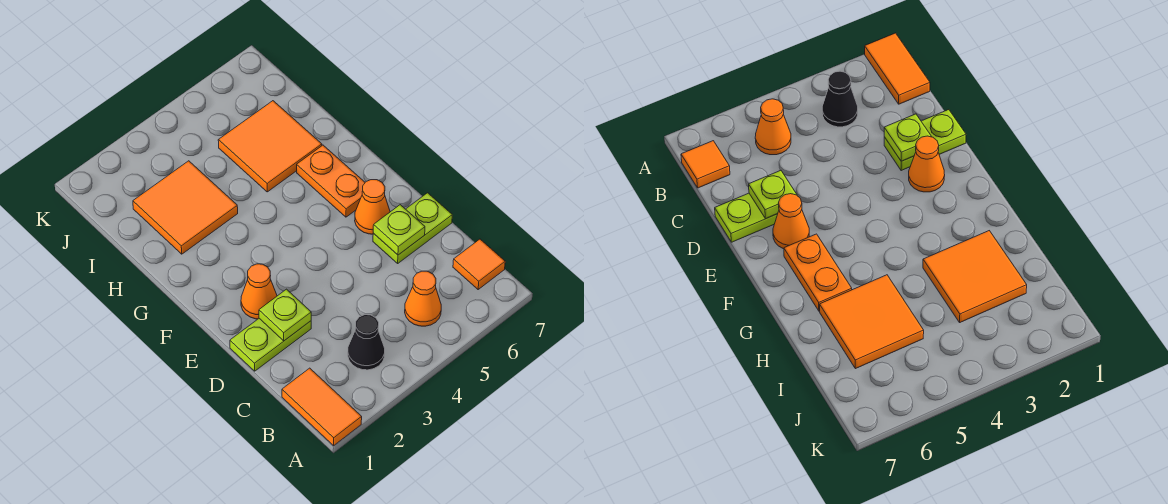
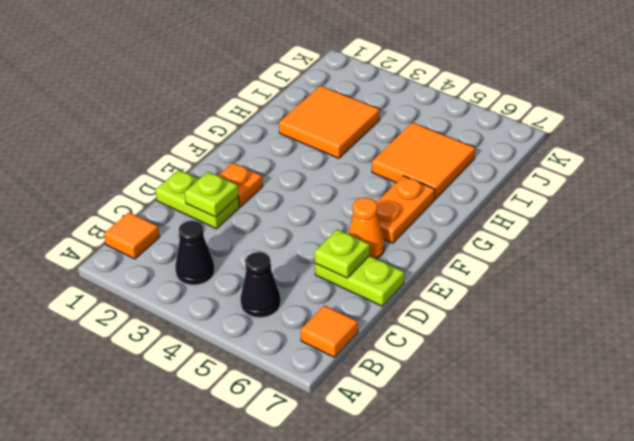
orange tile A1:B1 level 1 -> orange tile B1 level 1
orange cone B5 level 1 -> black cone B5 level 1
orange cone E2 level 1 -> orange plate E2 level 1

